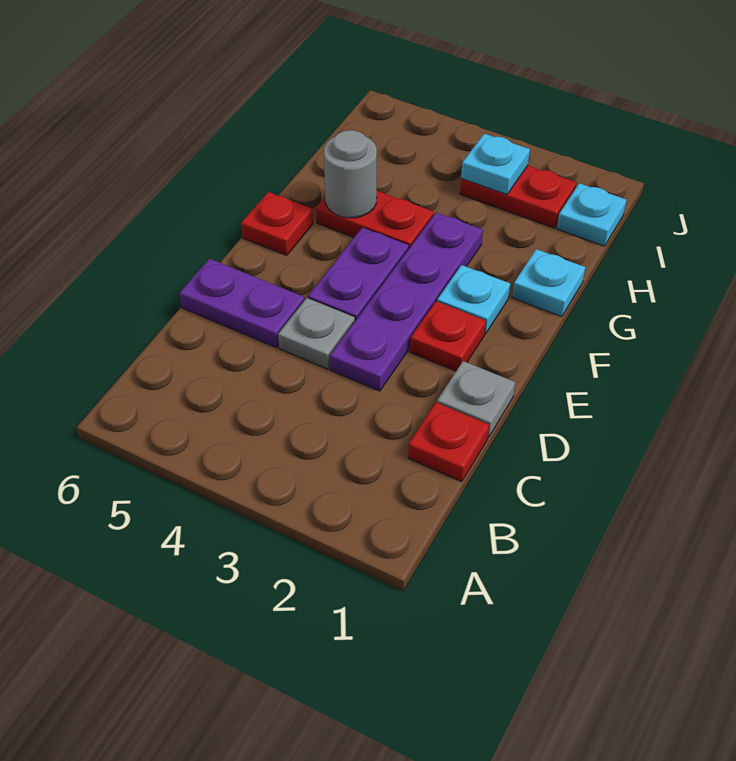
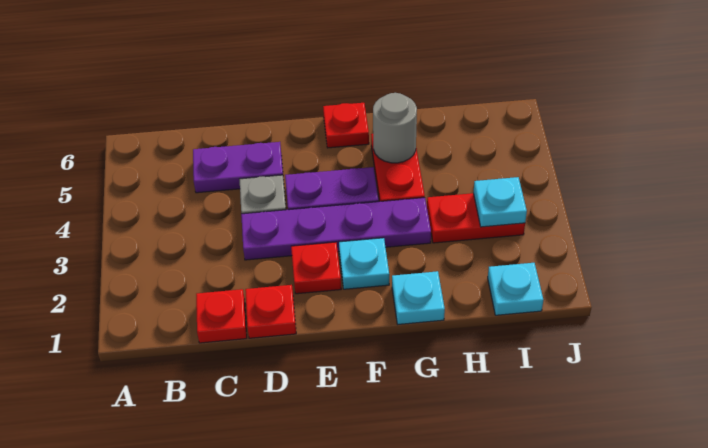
grey plate D1 level 1 -> red plate D1 level 1
purple plate D5:D6 level 1 -> purple plate C5:D5 level 1
red plate I2:I3 level 1 -> red plate H3:I3 level 1

